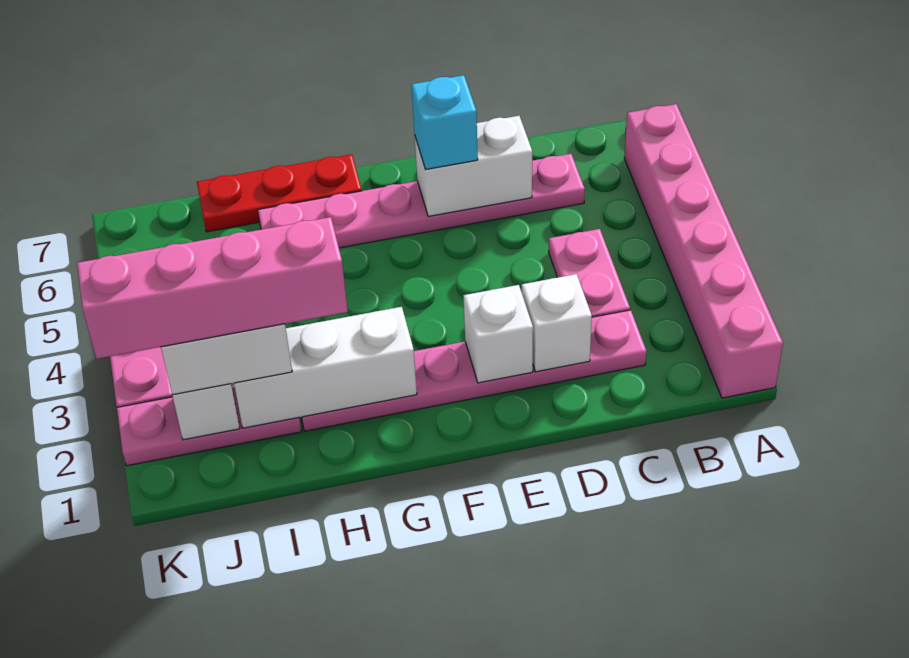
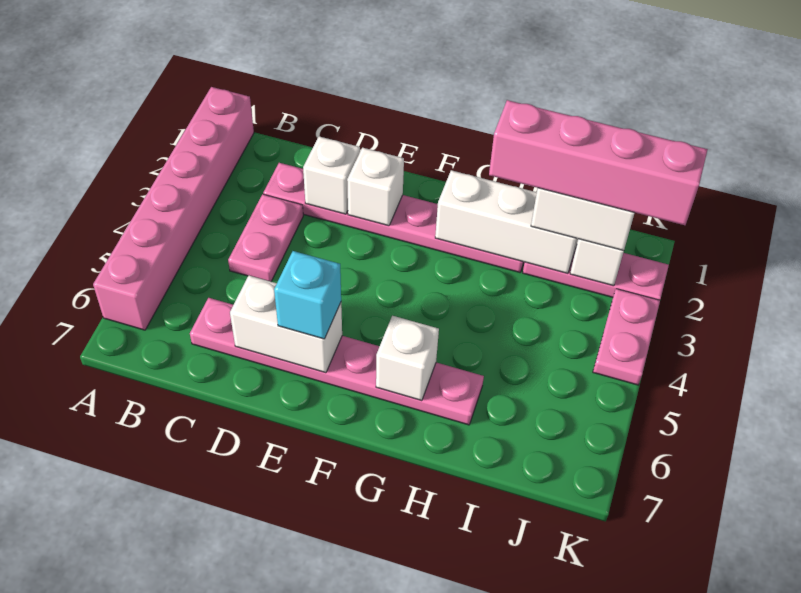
none -> white brick G6 level 2
red plate G7:I7 level 1 -> none

